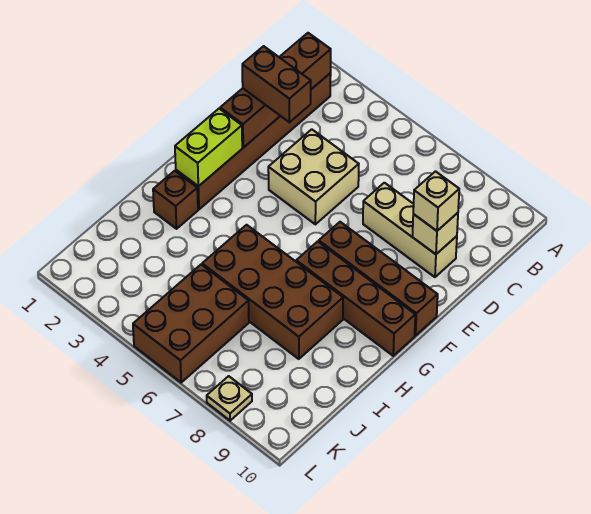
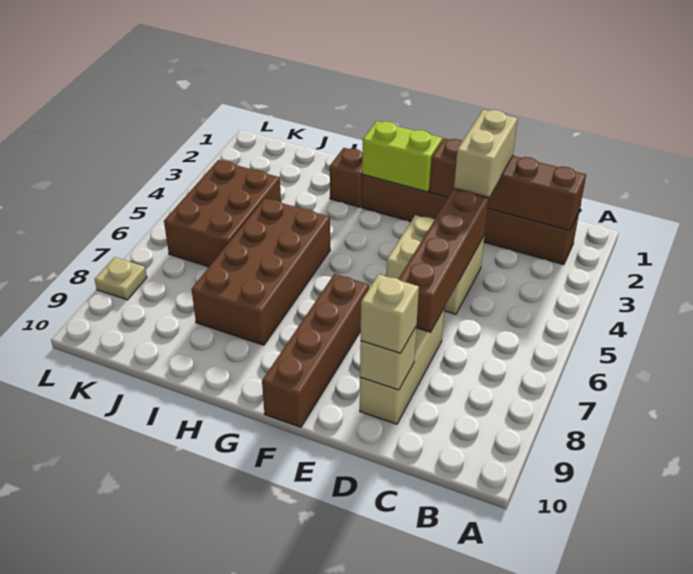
brown brick D2:D3 level 3 -> tan brick D2:D3 level 3
brown brick G7:G10 level 1 -> brown brick D4:D7 level 2
brown brick J5:L6 level 1 -> brown brick J4:K6 level 1

